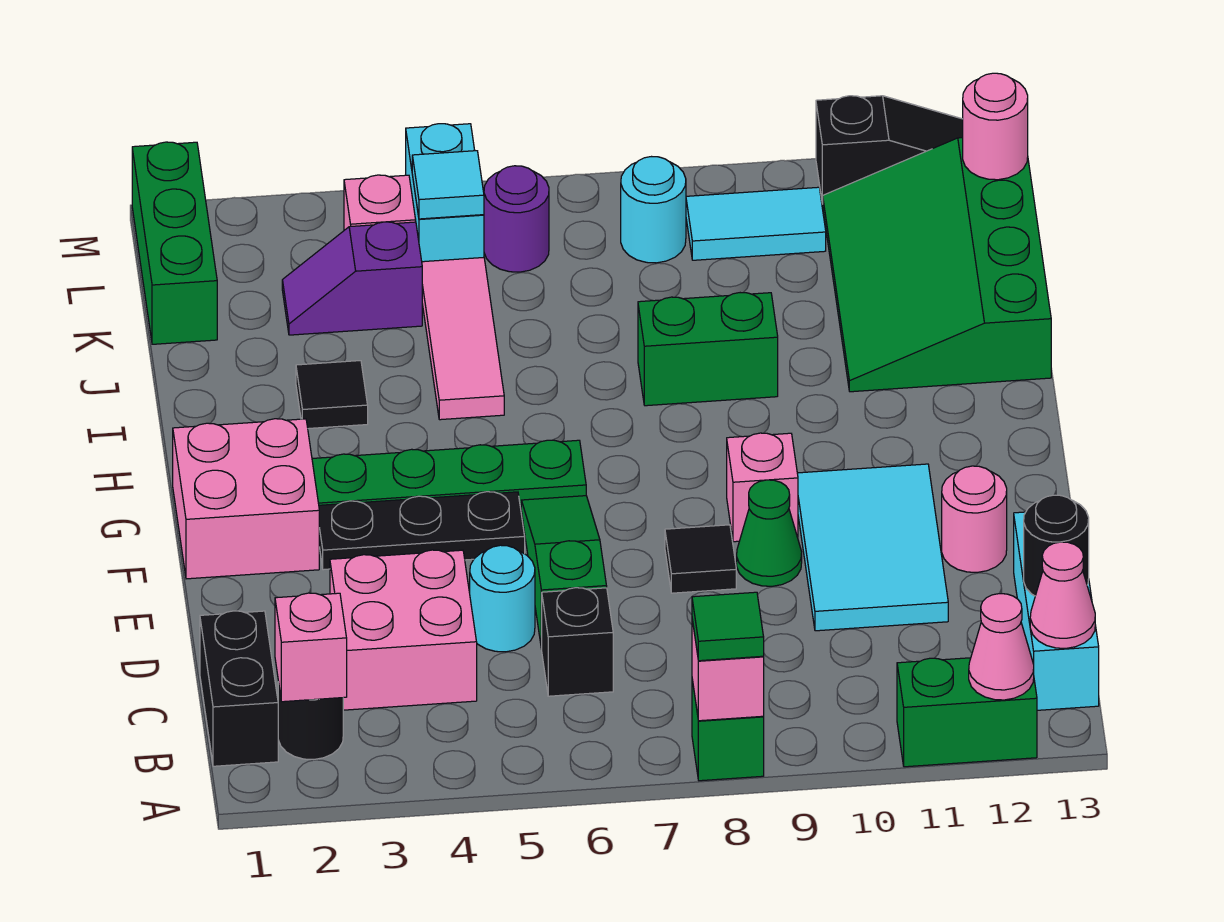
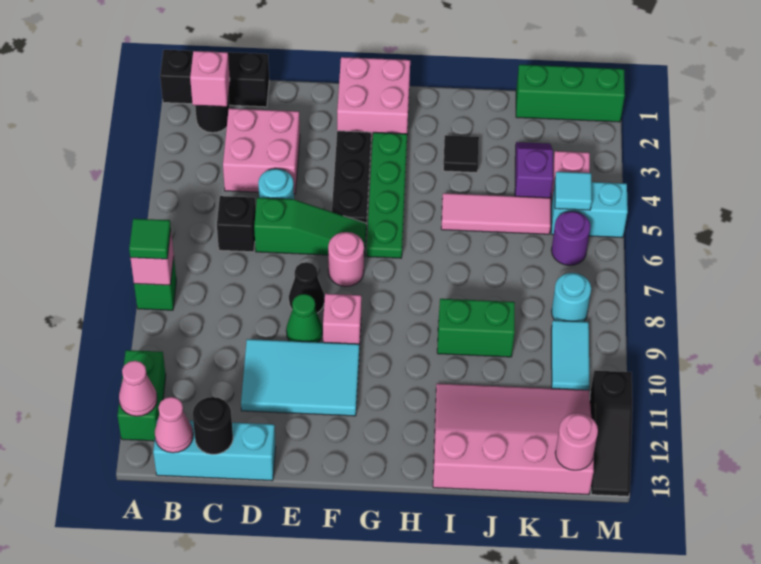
black brick B1:C1 level 1 -> black brick A1:C1 level 1
black tile E8 level 1 -> black cone E8 level 1
pink round brick E12 level 1 -> pink round brick F7 level 1
green brick I8:I9 level 1 -> green brick I9:J9 level 1
green slope I11:L13 level 1 top 13 -> pink slope I11:L13 level 1 top 13

